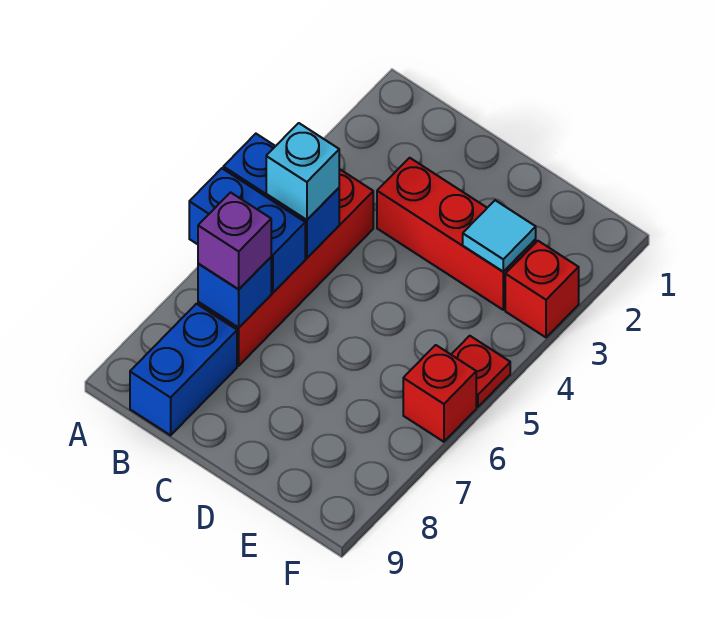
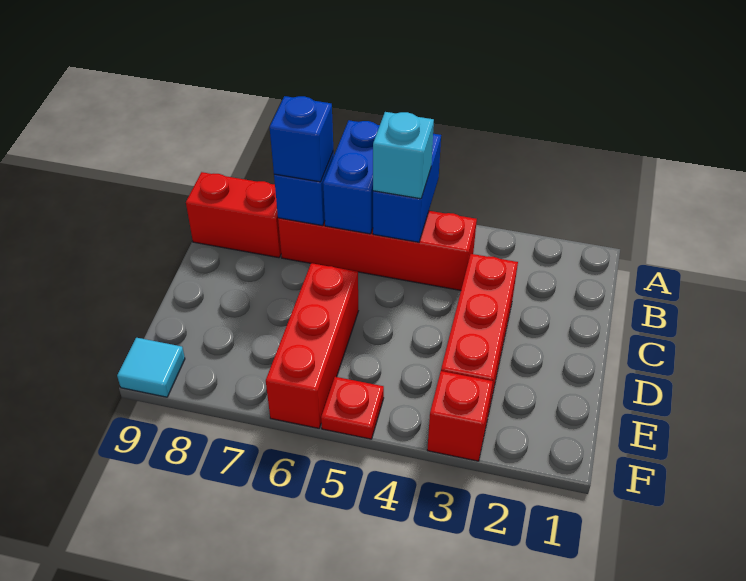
purple brick B7 level 3 -> blue brick B7 level 3
blue brick B8:B9 level 1 -> red brick B8:B9 level 1
cyan tile E3 level 2 -> cyan tile F9 level 1
red brick F6 level 1 -> red brick D6:F6 level 1

